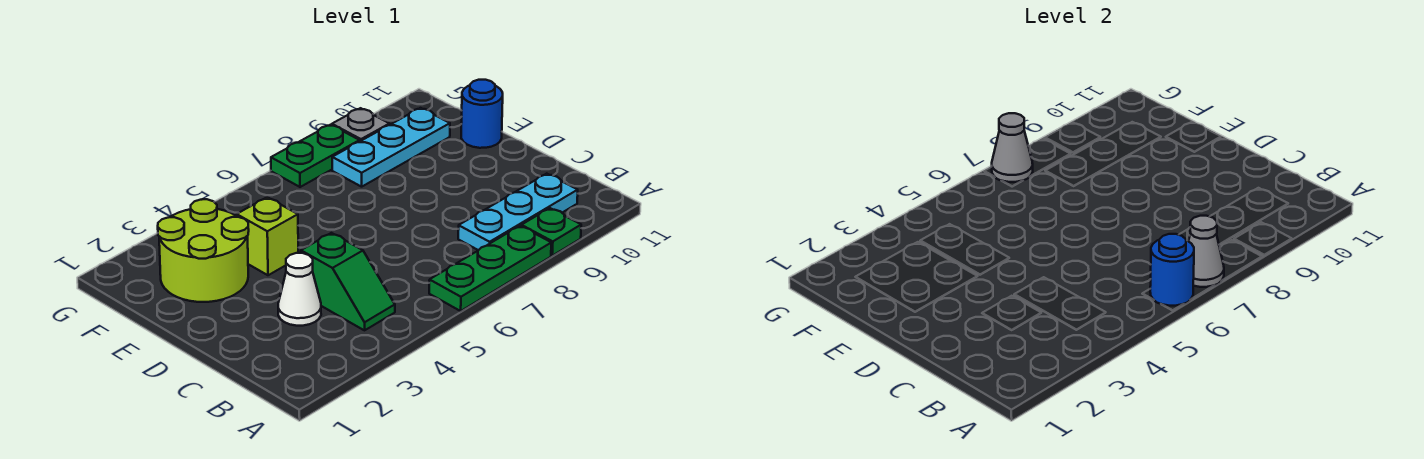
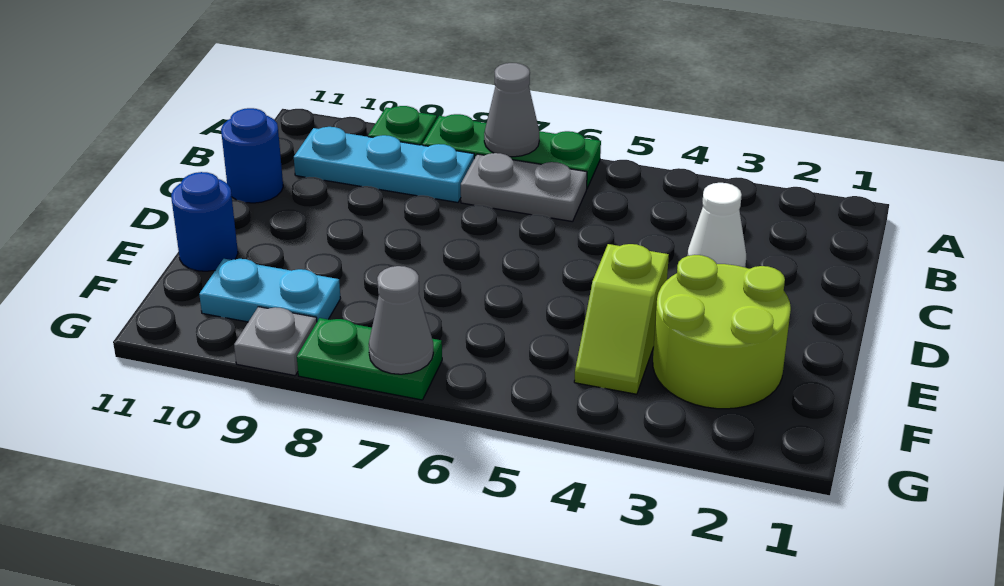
blue round brick A6 level 2 -> blue round brick C11 level 1
green slope B4:C4 level 1 top C -> none
none -> grey plate B6:B7 level 1
cyan plate F8:F10 level 1 -> cyan plate F9:F10 level 1

